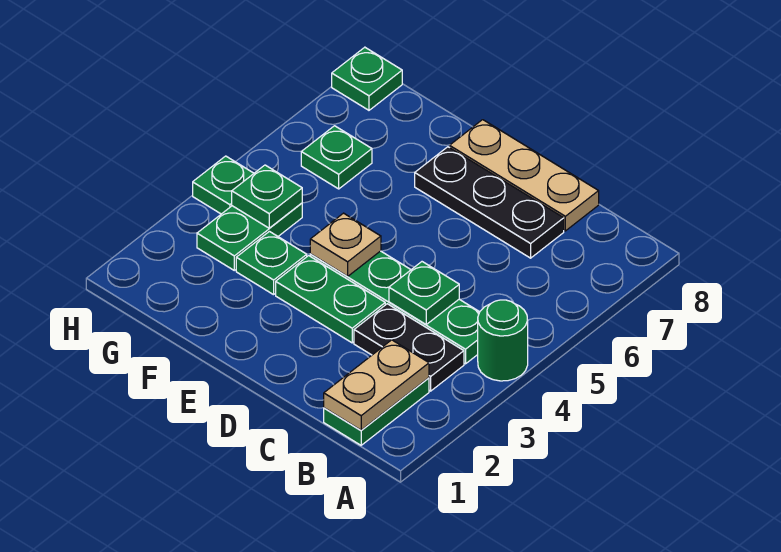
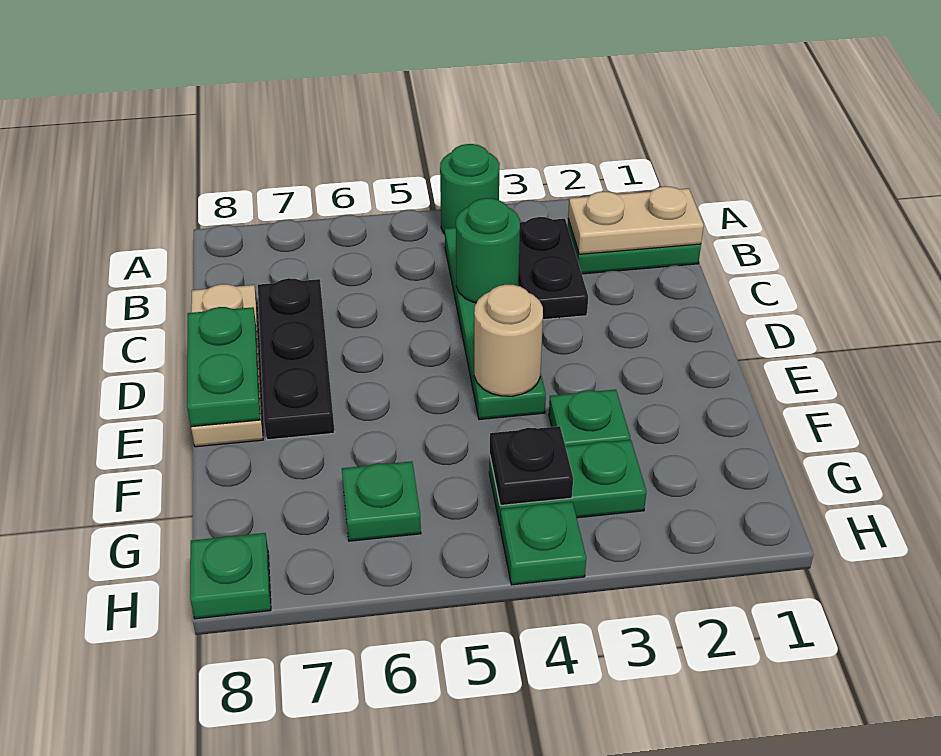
green plate C4 level 2 -> green round brick C4 level 2
green plate D3:E3 level 1 -> green plate D8:E8 level 2
tan plate E4 level 2 -> tan round brick E4 level 2
green plate G4 level 2 -> black plate G4 level 2

